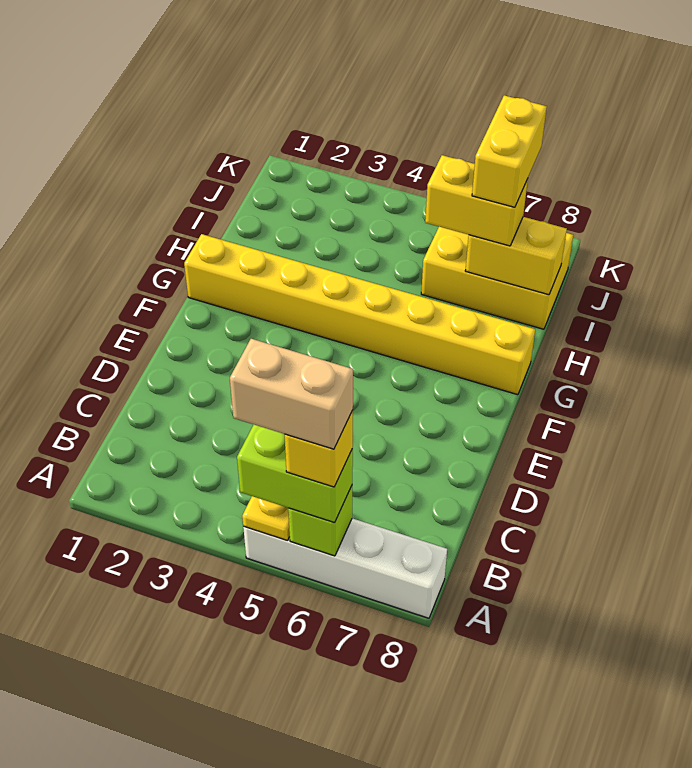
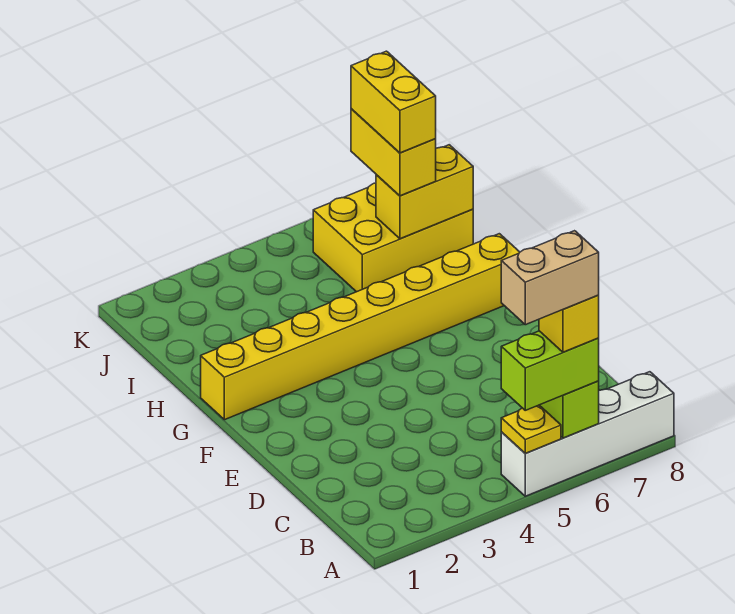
yellow brick I6:I7 level 3 -> yellow brick I7:J7 level 3

